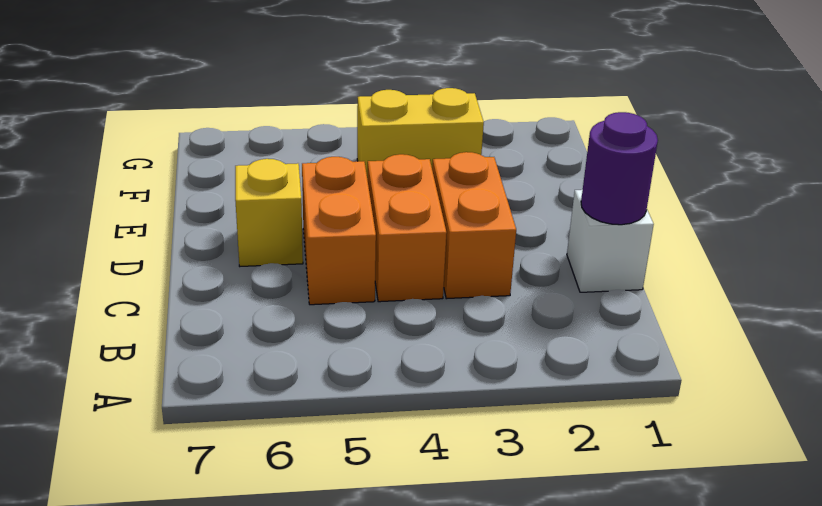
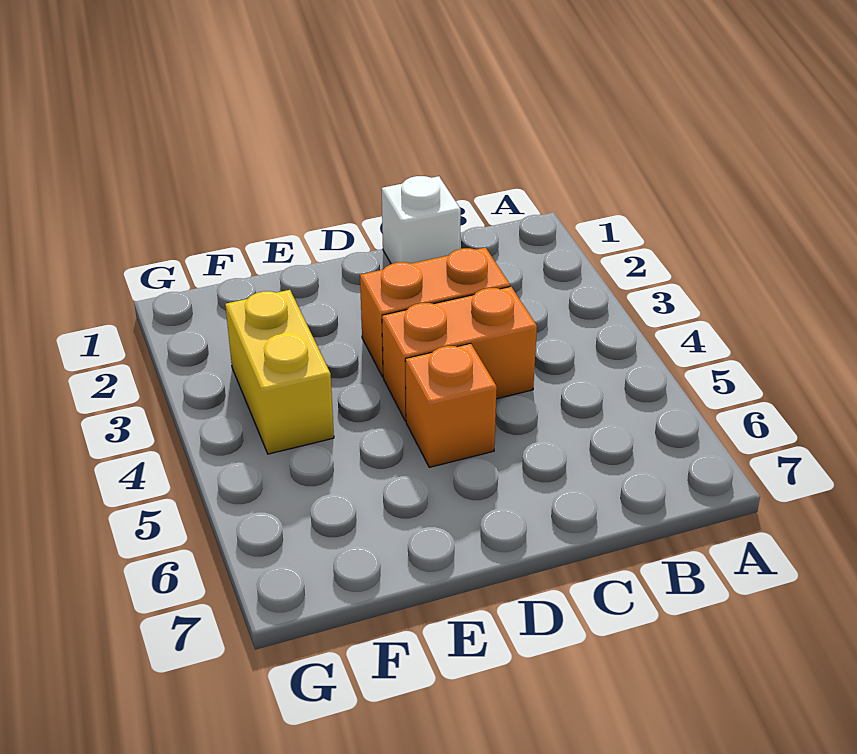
purple round brick C1 level 2 -> none
orange brick C5:D5 level 1 -> orange brick D5 level 1
yellow brick D6 level 1 -> none

